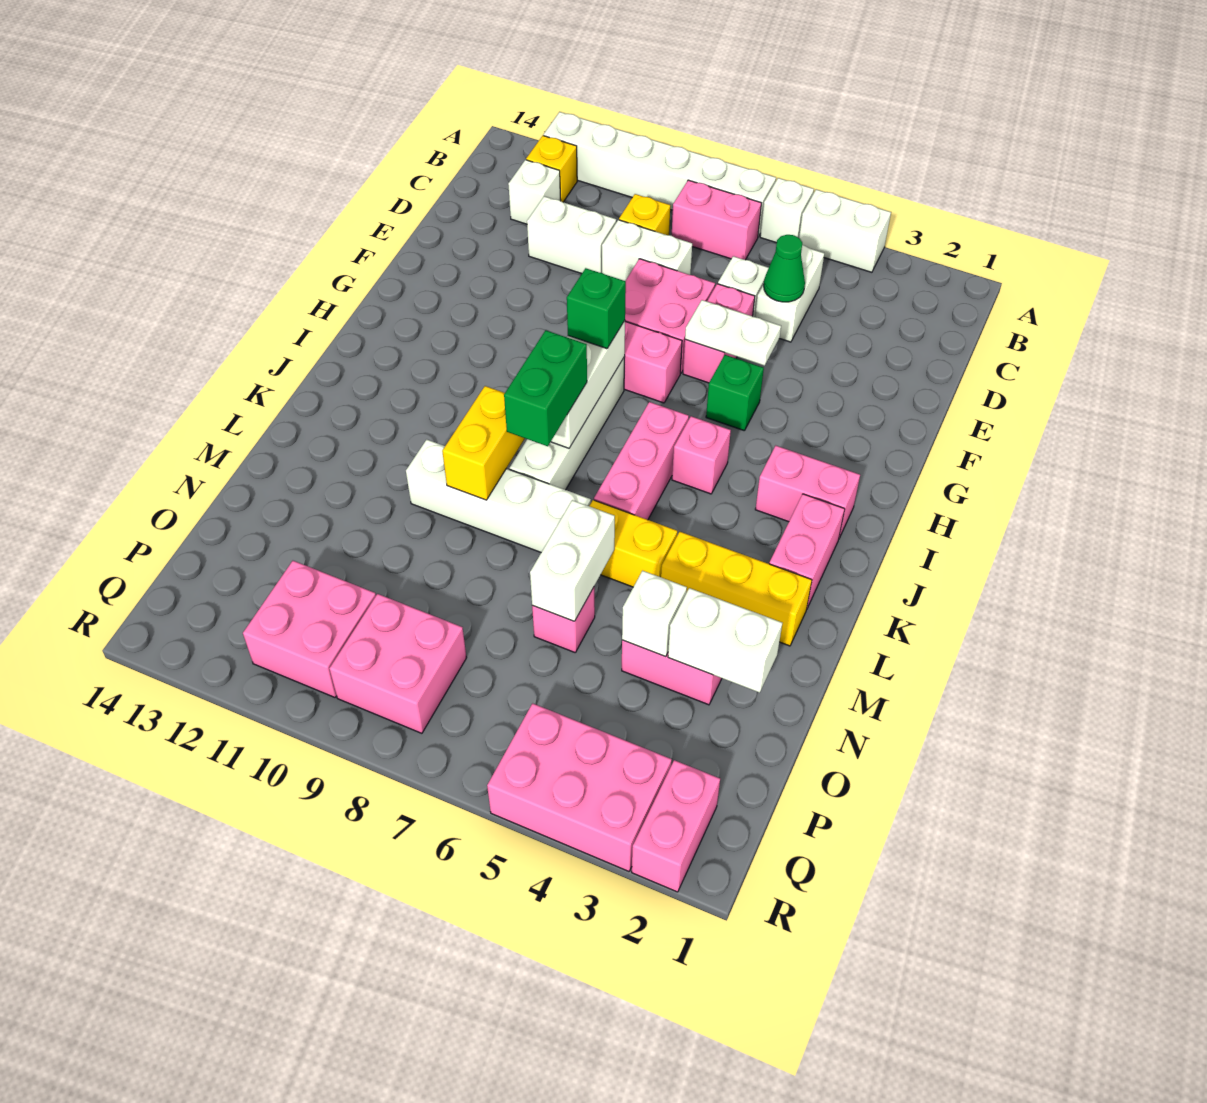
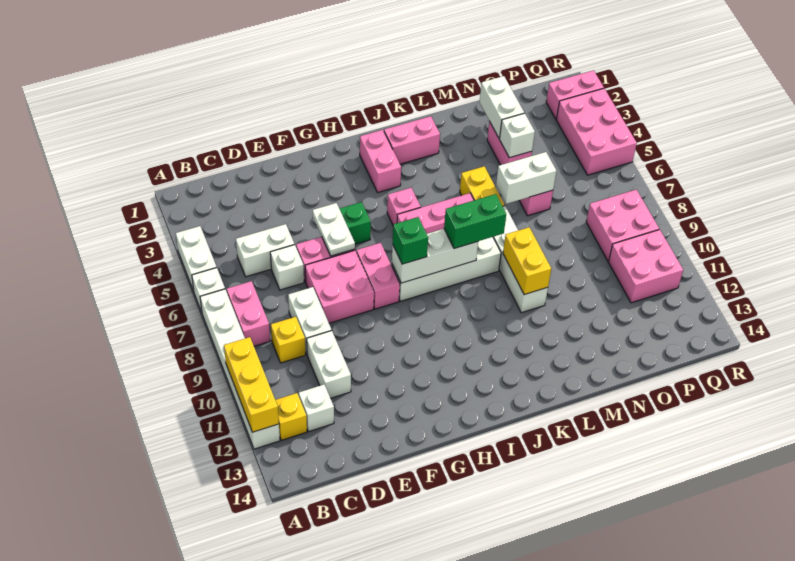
green cone D5 level 2 -> none
yellow brick K9:L9 level 2 -> yellow brick L9:L10 level 2
yellow brick L2:L4 level 1 -> yellow brick A10:A12 level 2

